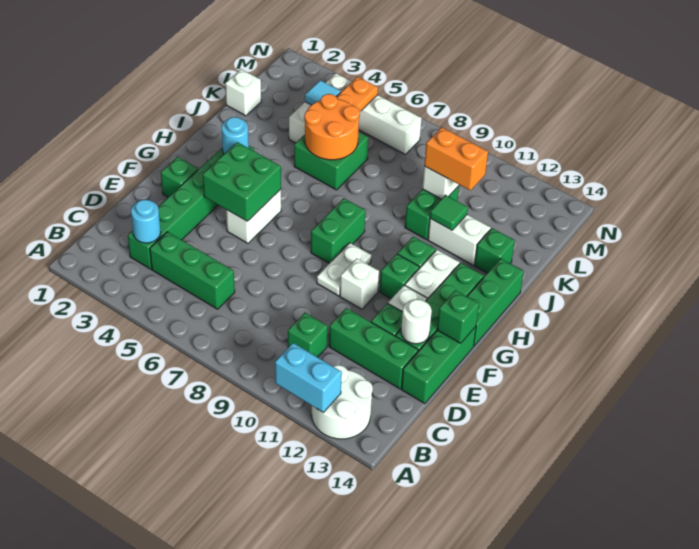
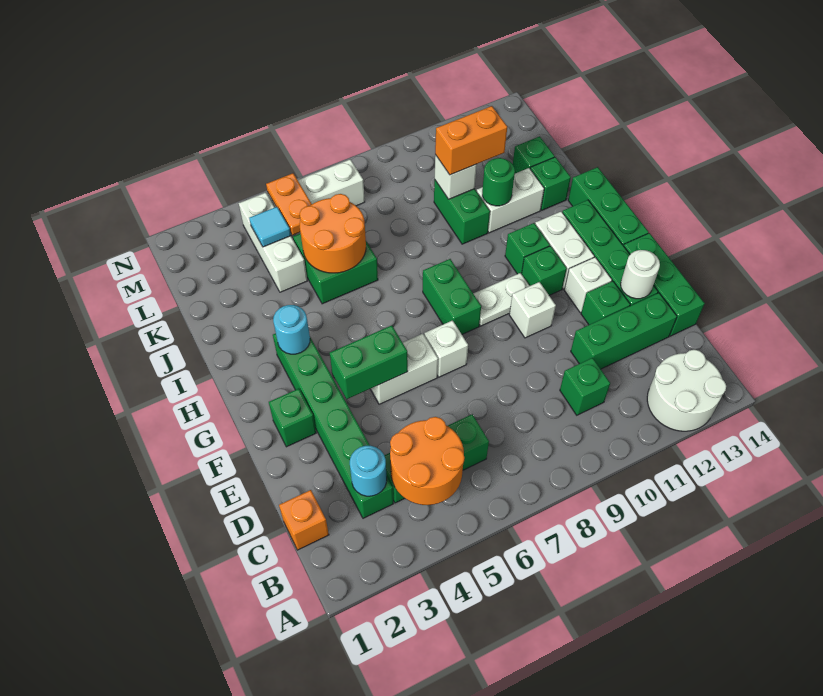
cyan brick A11:A12 level 2 -> none
none -> orange round brick B4:C5 level 2
none -> orange brick C1 level 1
green brick F4:G5 level 2 -> green brick F4:F5 level 2
white brick F5:G5 level 1 -> white brick F5:F6 level 1
white plate F9:G9 level 1 -> white plate G9:G10 level 1
green brick F14 level 2 -> green brick K13 level 1
green tile J11 level 2 -> green round brick J11 level 2
white brick K1 level 1 -> white brick F7 level 1

